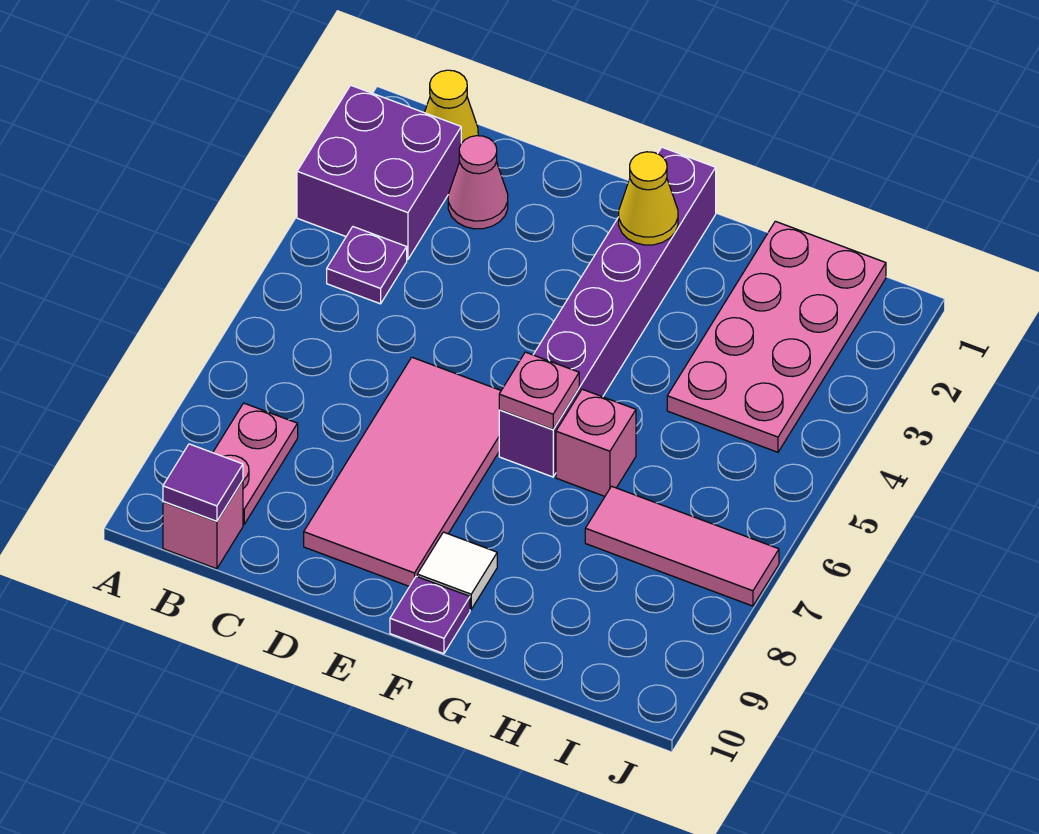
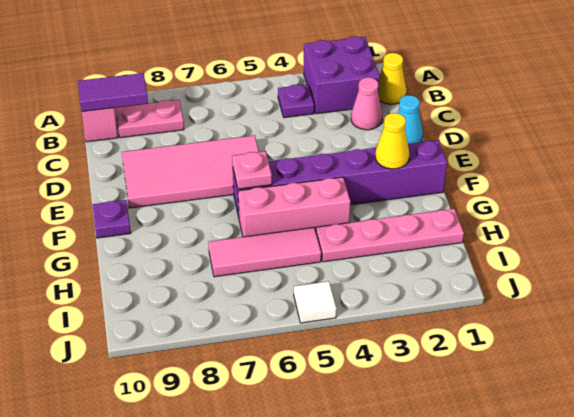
purple tile B10 level 2 -> purple tile B9:B10 level 2
none -> cyan cone D1 level 1
white tile F9 level 1 -> white tile J5 level 1
pink brick G6 level 1 -> pink brick G4:G6 level 1
pink plate H1:I4 level 1 -> pink plate H1:H4 level 1
pink tile H7:J7 level 1 -> pink tile H5:H7 level 1

